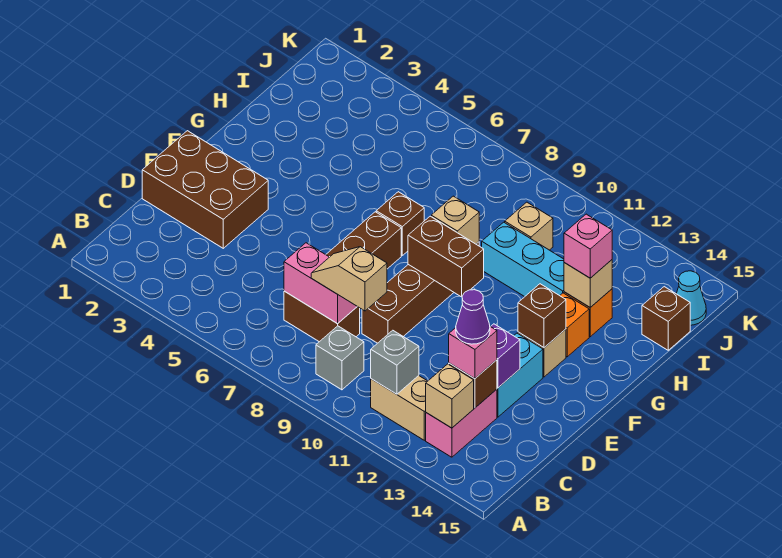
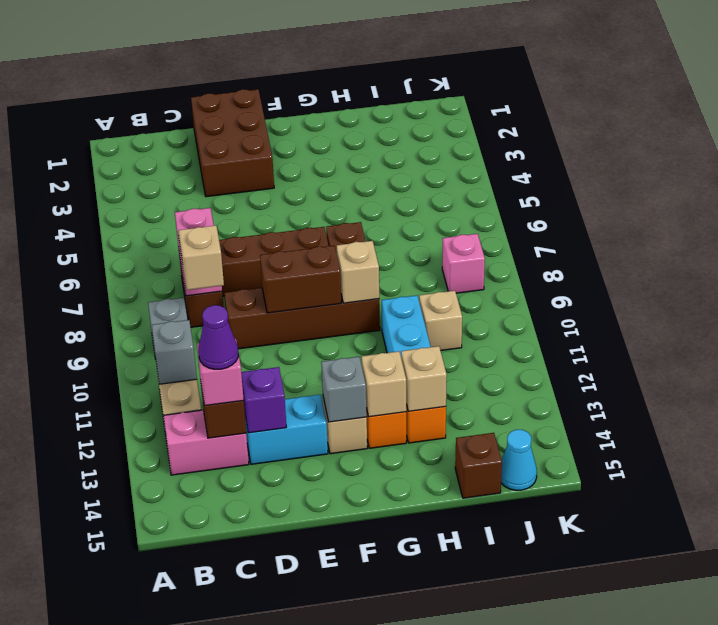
tan brick B13 level 2 -> tan brick G13 level 2
brown brick F9:F10 level 2 -> brown brick E9:F9 level 2
brown brick F13 level 2 -> grey brick F13 level 2
pink brick H13 level 3 -> pink brick J8 level 1

